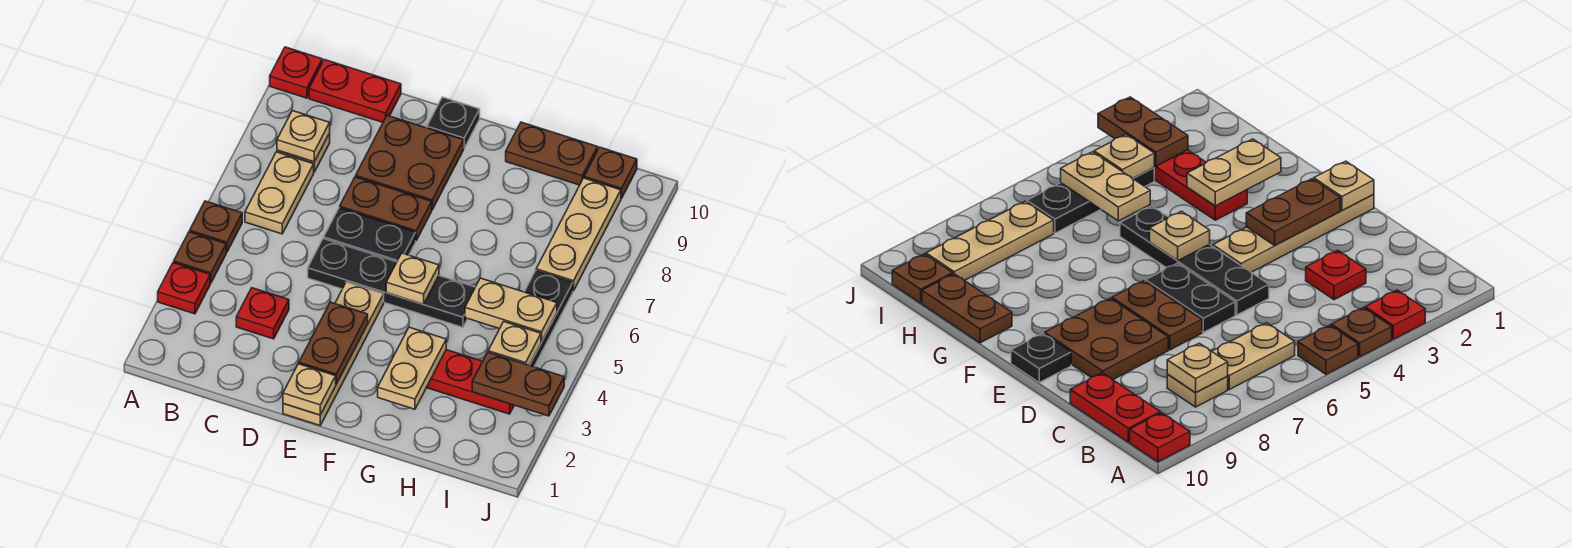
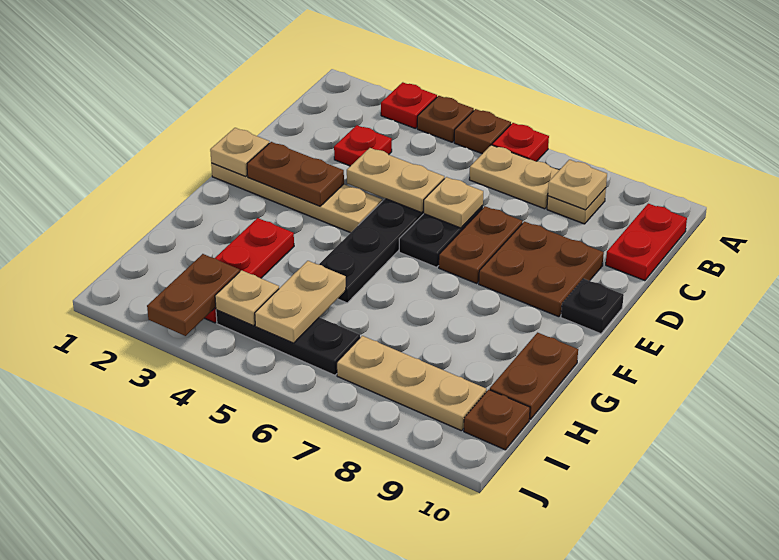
red plate A10 level 1 -> red plate A6 level 1
tan plate F5 level 2 -> tan plate D6 level 2
tan plate G2:G3 level 2 -> tan plate D4:D5 level 2

